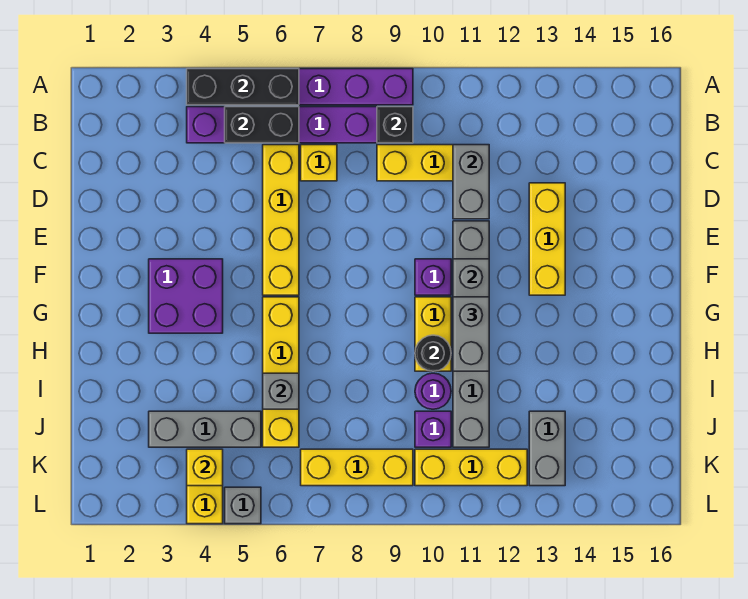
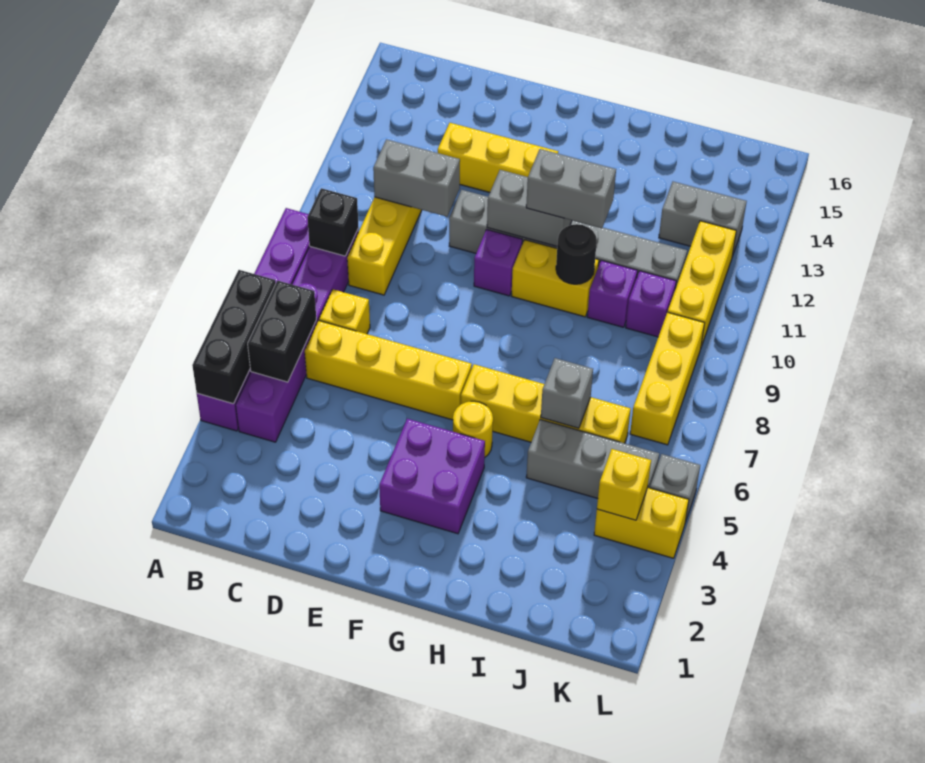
none -> yellow round brick G5 level 1
purple round brick I10 level 1 -> purple brick I10 level 1
grey brick J3:J5 level 1 -> grey brick I5:K5 level 1

